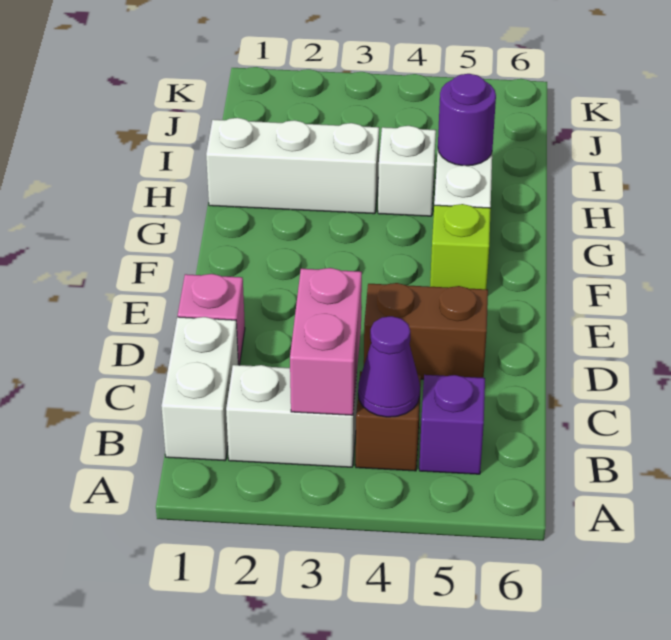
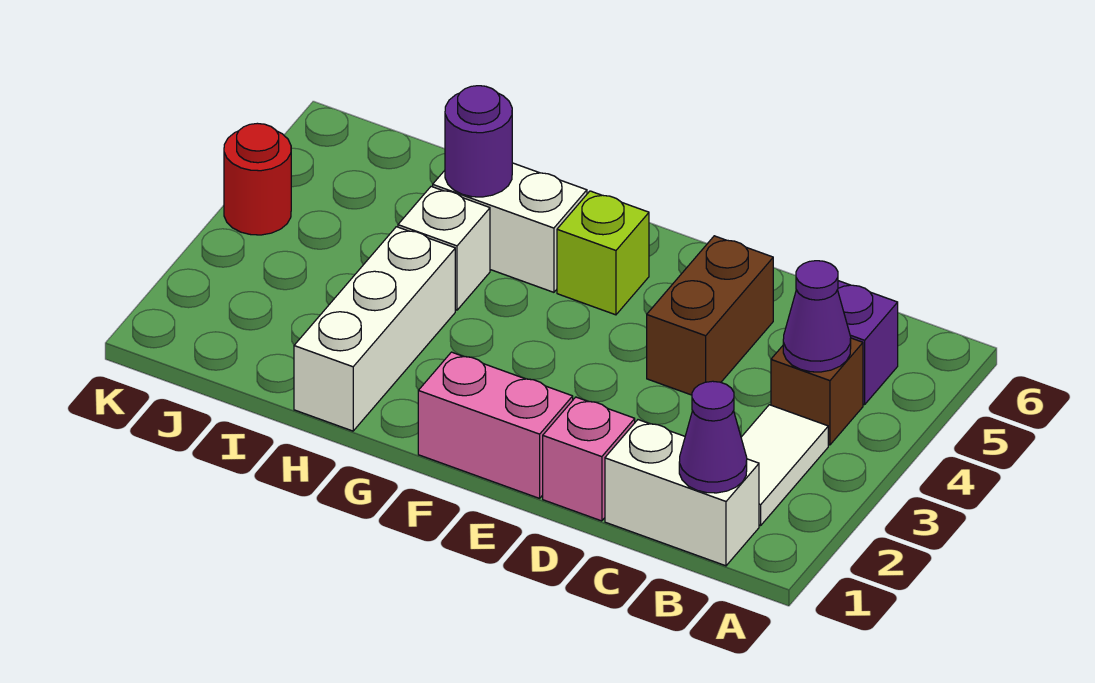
none -> purple cone B1 level 2
white brick B2:B3 level 1 -> white tile B2:B3 level 1
pink brick B3:C3 level 2 -> pink brick E1:F1 level 1
none -> red round brick K4 level 1

